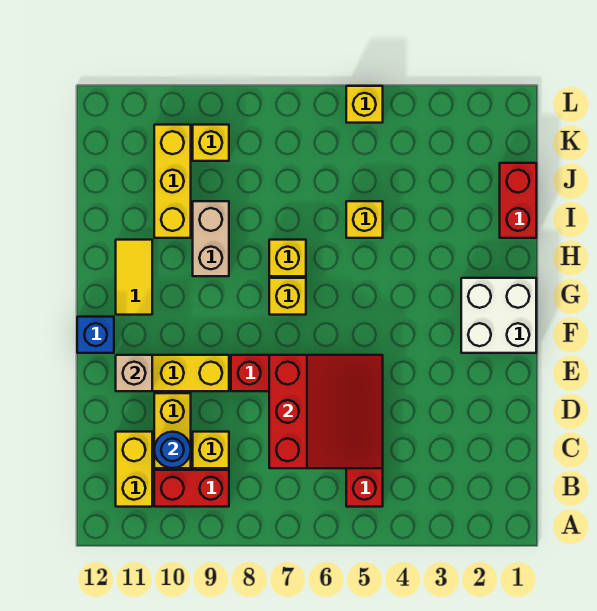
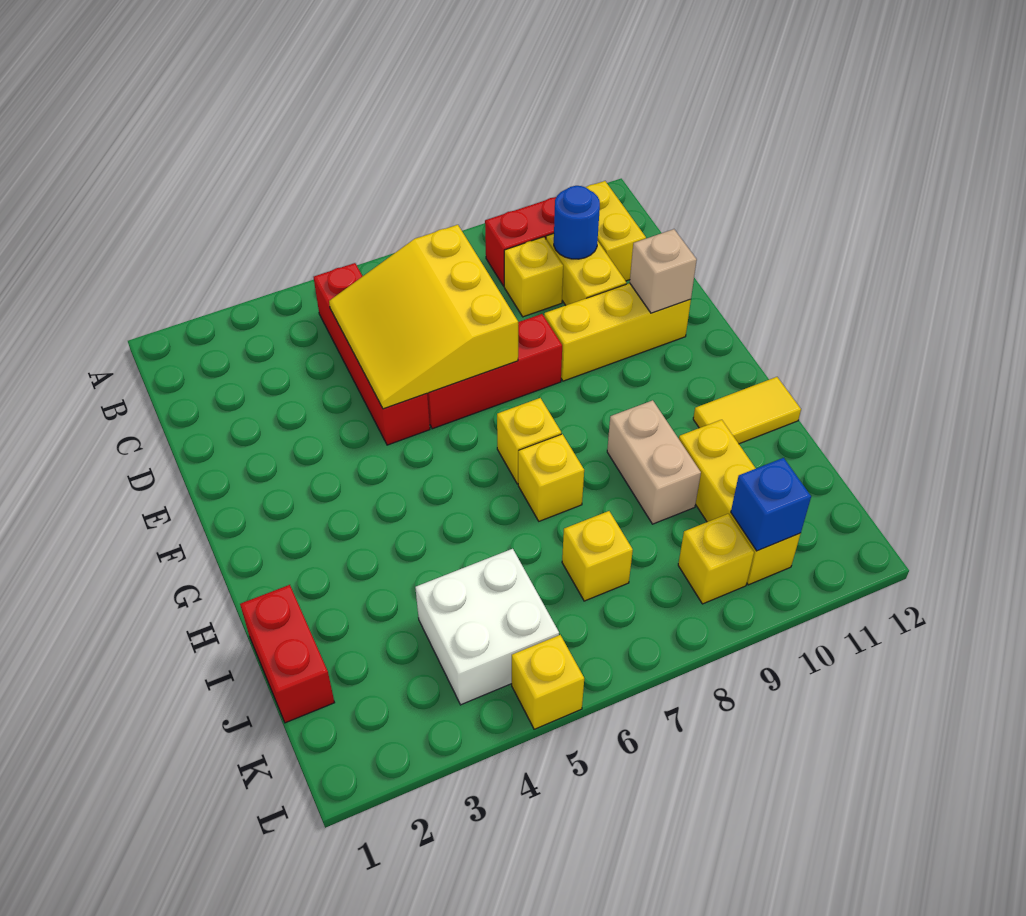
red slope C5:E7 level 2 top 7 -> yellow slope C5:E7 level 2 top 7
white brick F1:G2 level 1 -> white brick J4:K5 level 1
blue brick F12 level 1 -> blue brick K10 level 2
yellow tile G11:H11 level 1 -> yellow tile H11:H12 level 1
yellow brick I5 level 1 -> yellow brick J7 level 1

